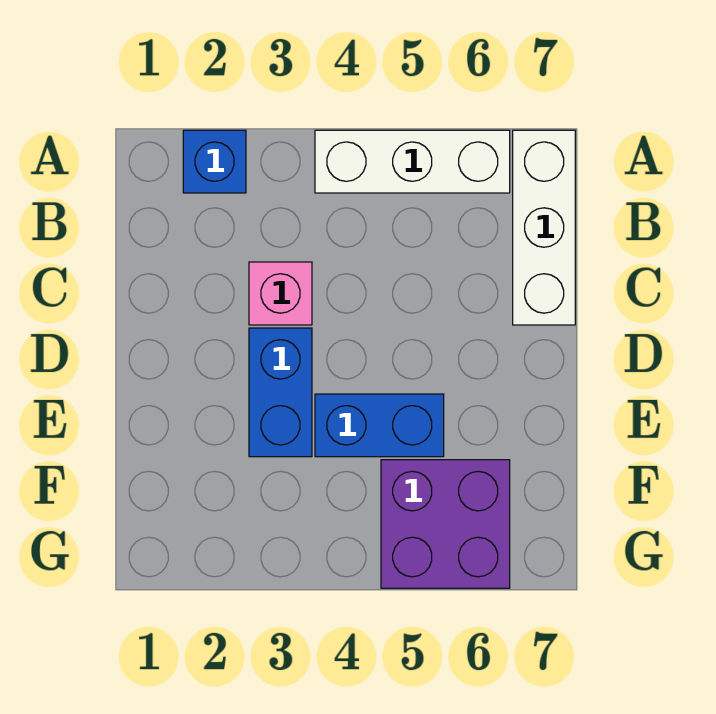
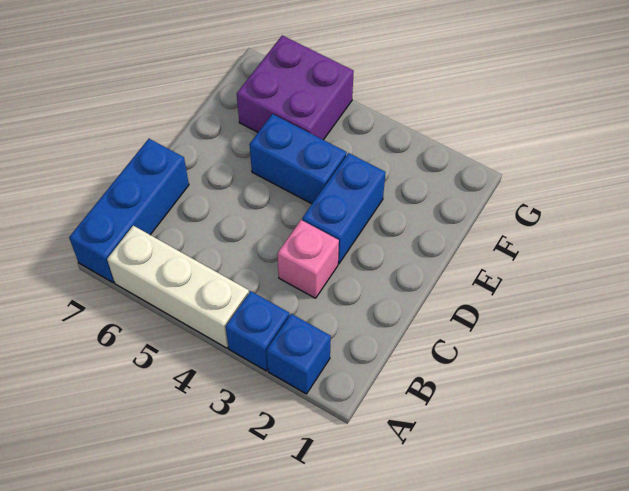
none -> blue brick A3 level 1
white brick A7:C7 level 1 -> blue brick A7:C7 level 1

